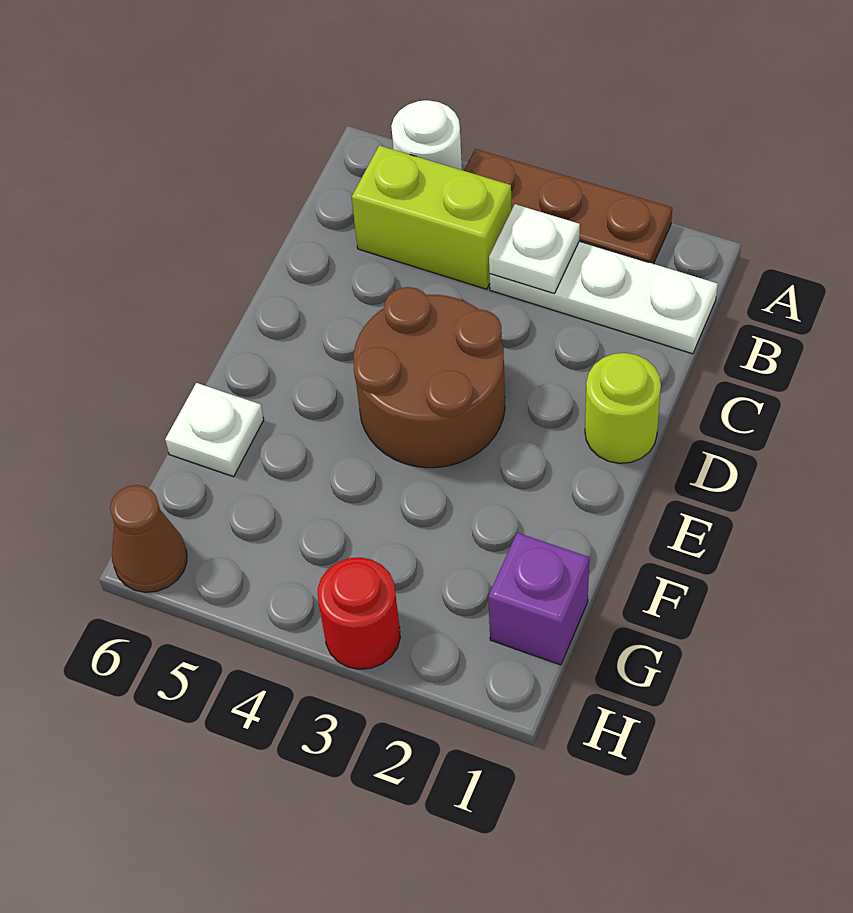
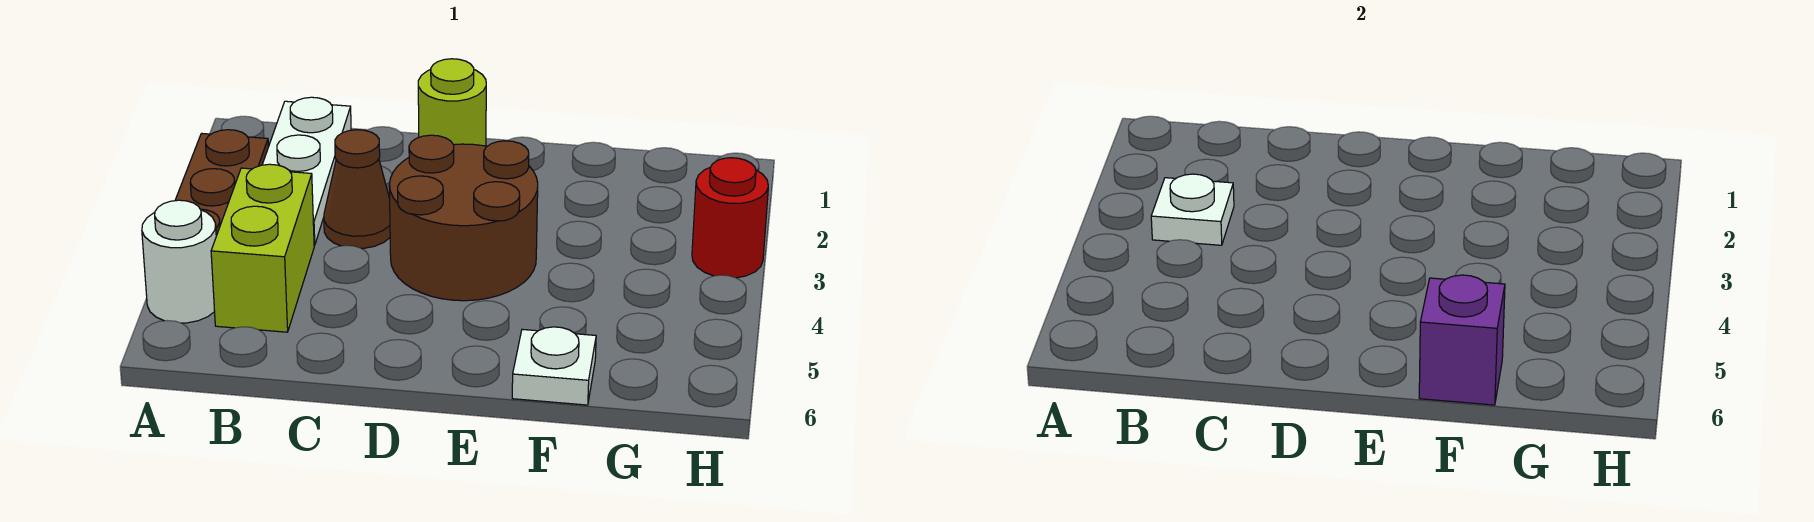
purple brick G1 level 1 -> purple brick F6 level 2
brown cone H6 level 1 -> brown cone C3 level 1

